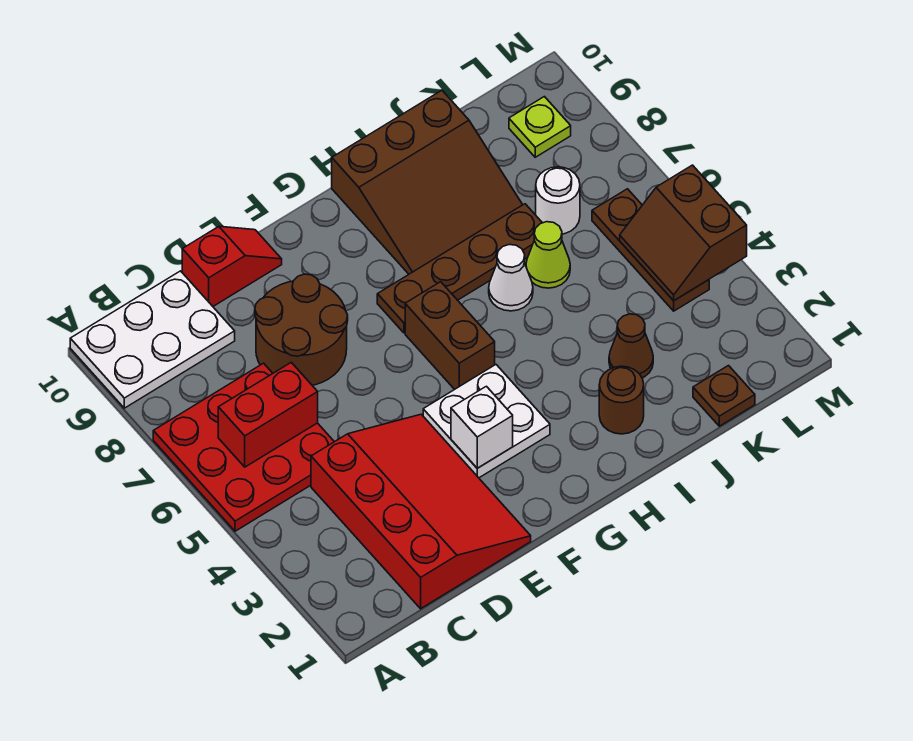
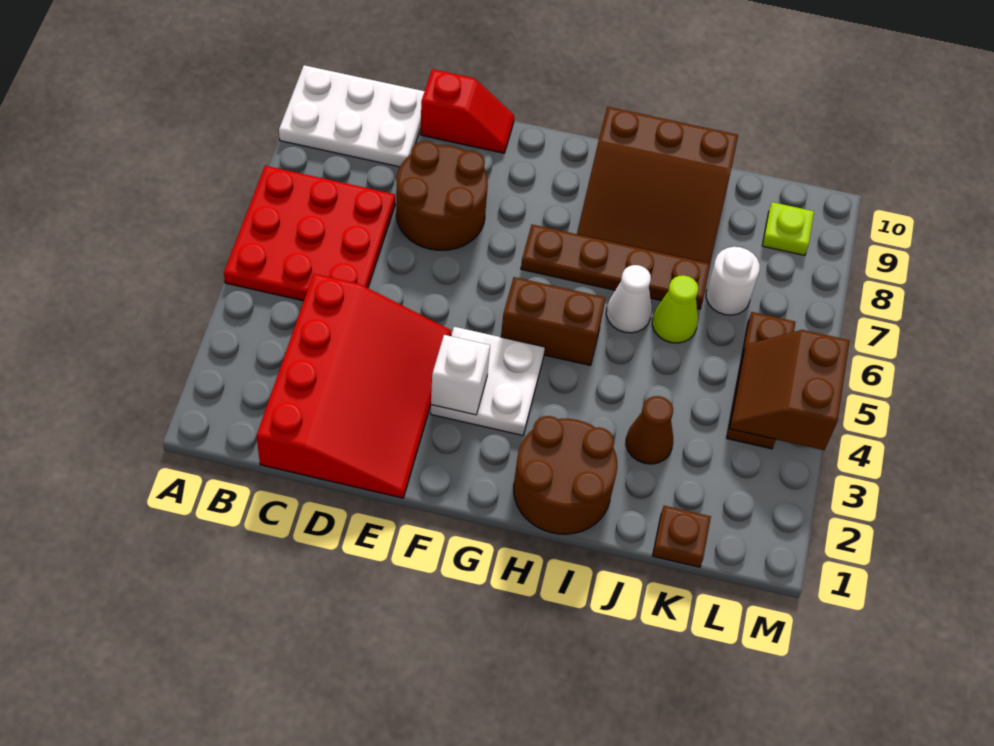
red brick B6:C6 level 2 -> none
brown brick G5:G6 level 1 -> brown brick G5:H5 level 1
brown round brick I2 level 1 -> brown round brick H1:I2 level 1

